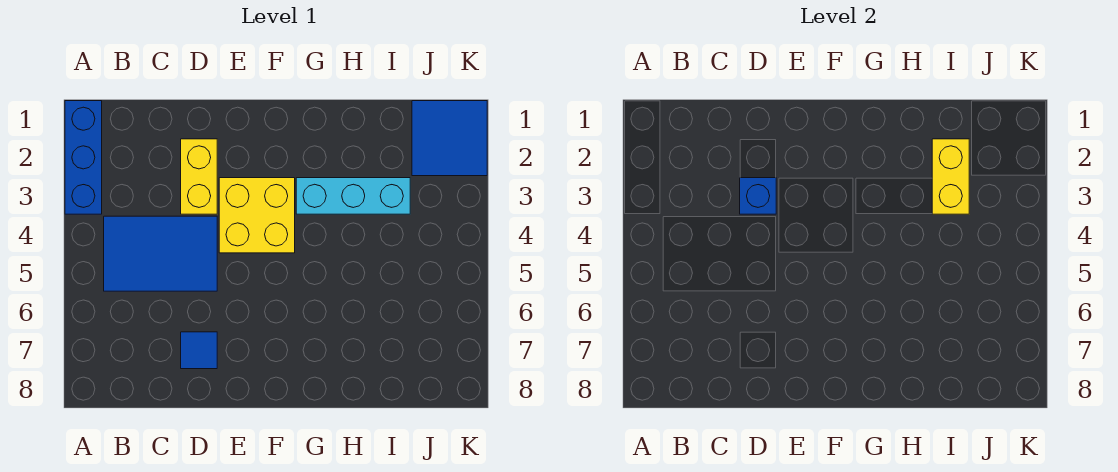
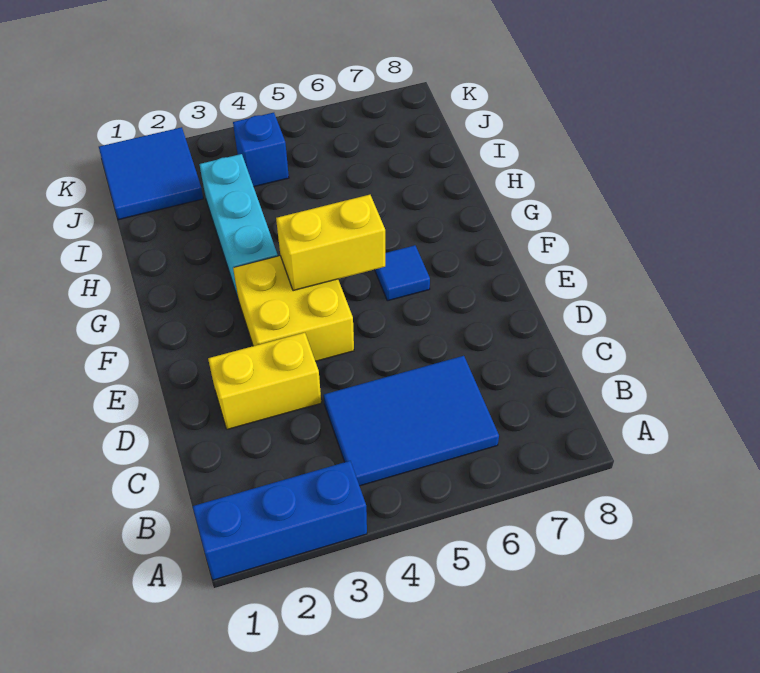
blue tile B4:D5 level 1 -> blue tile B4:C6 level 1
blue brick D3 level 2 -> blue brick J4 level 1
blue tile D7 level 1 -> blue tile F6 level 1
yellow brick I2:I3 level 2 -> yellow brick F4:F5 level 2

